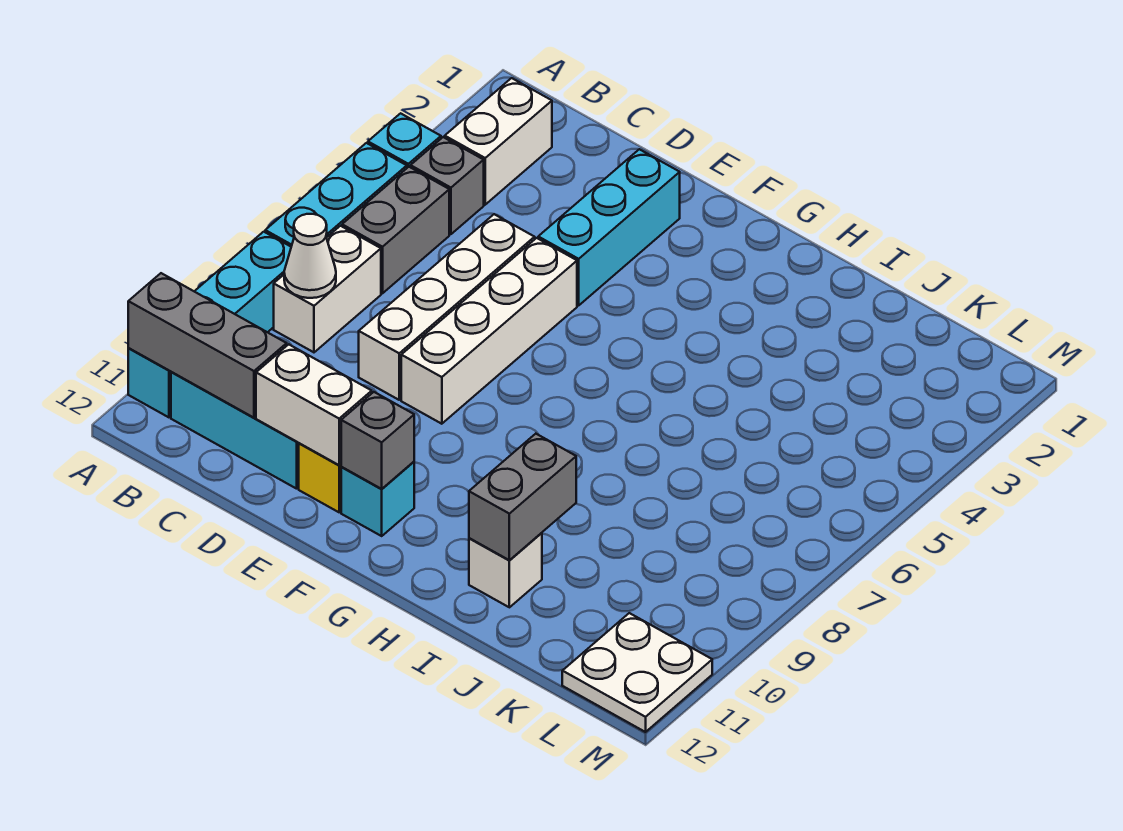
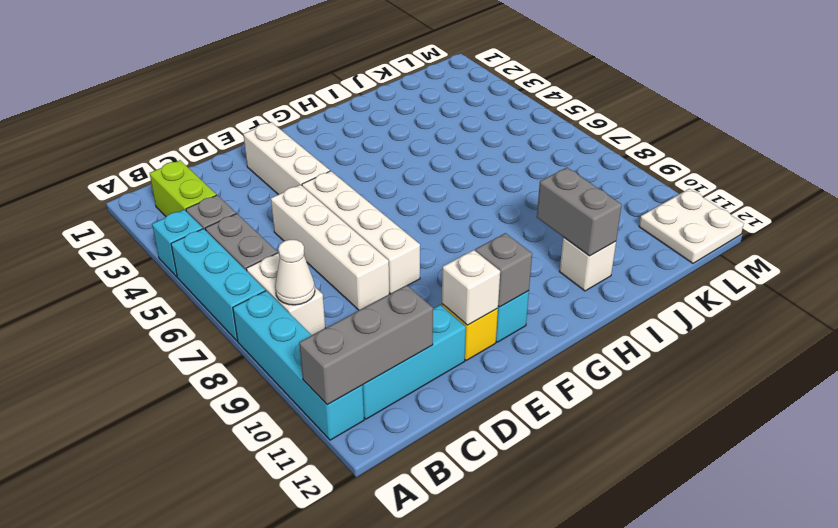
white brick B2:B3 level 1 -> lime brick B2:B3 level 1
white brick D11:E11 level 2 -> white brick E11 level 2
cyan brick E2:E4 level 1 -> white brick E2:E4 level 1

